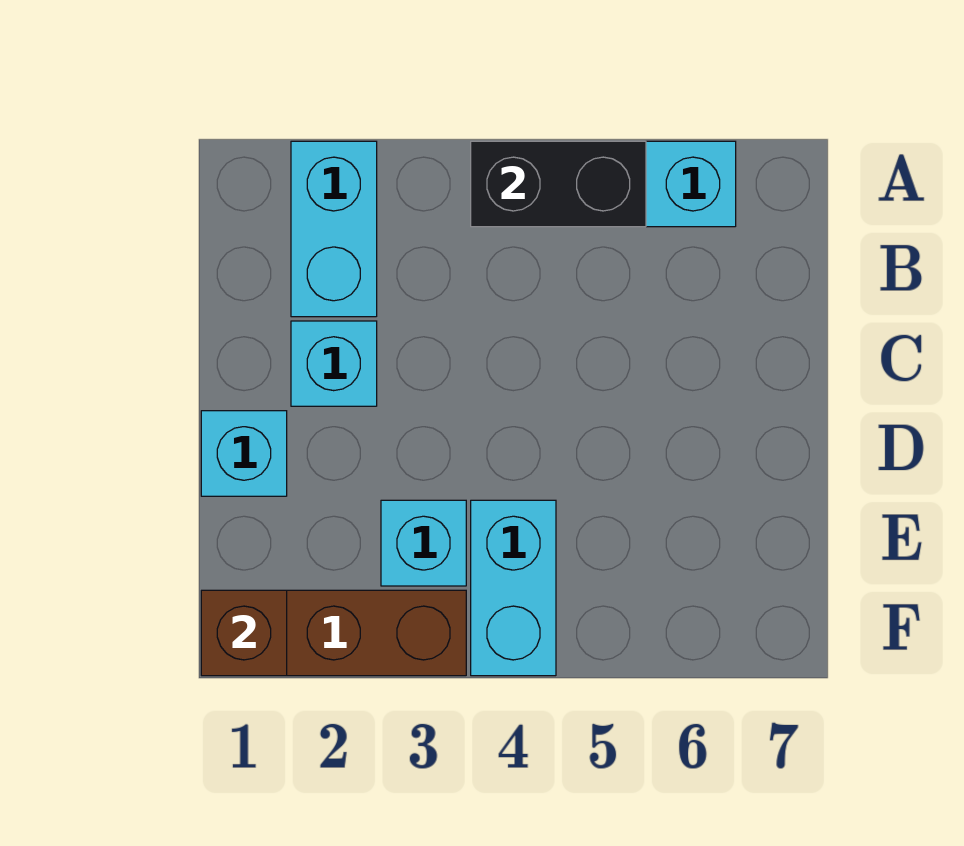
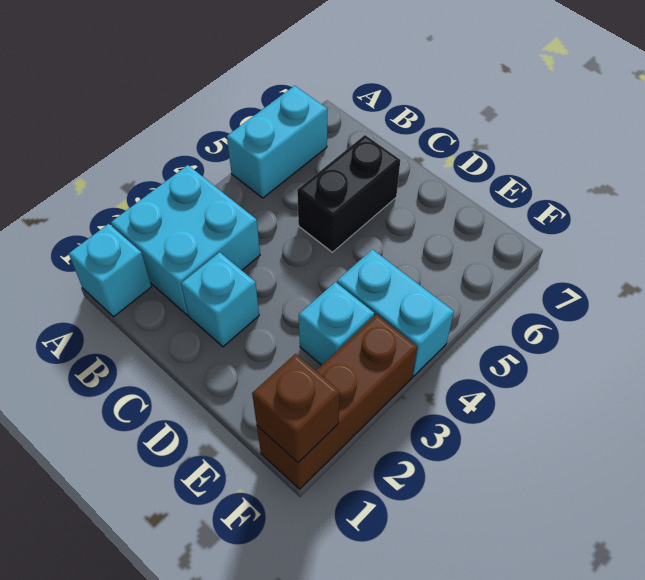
cyan brick A2:B2 level 1 -> cyan brick A2:B3 level 1
black brick A4:A5 level 2 -> black brick C5:C6 level 1
cyan brick D1 level 1 -> cyan brick A1 level 1

